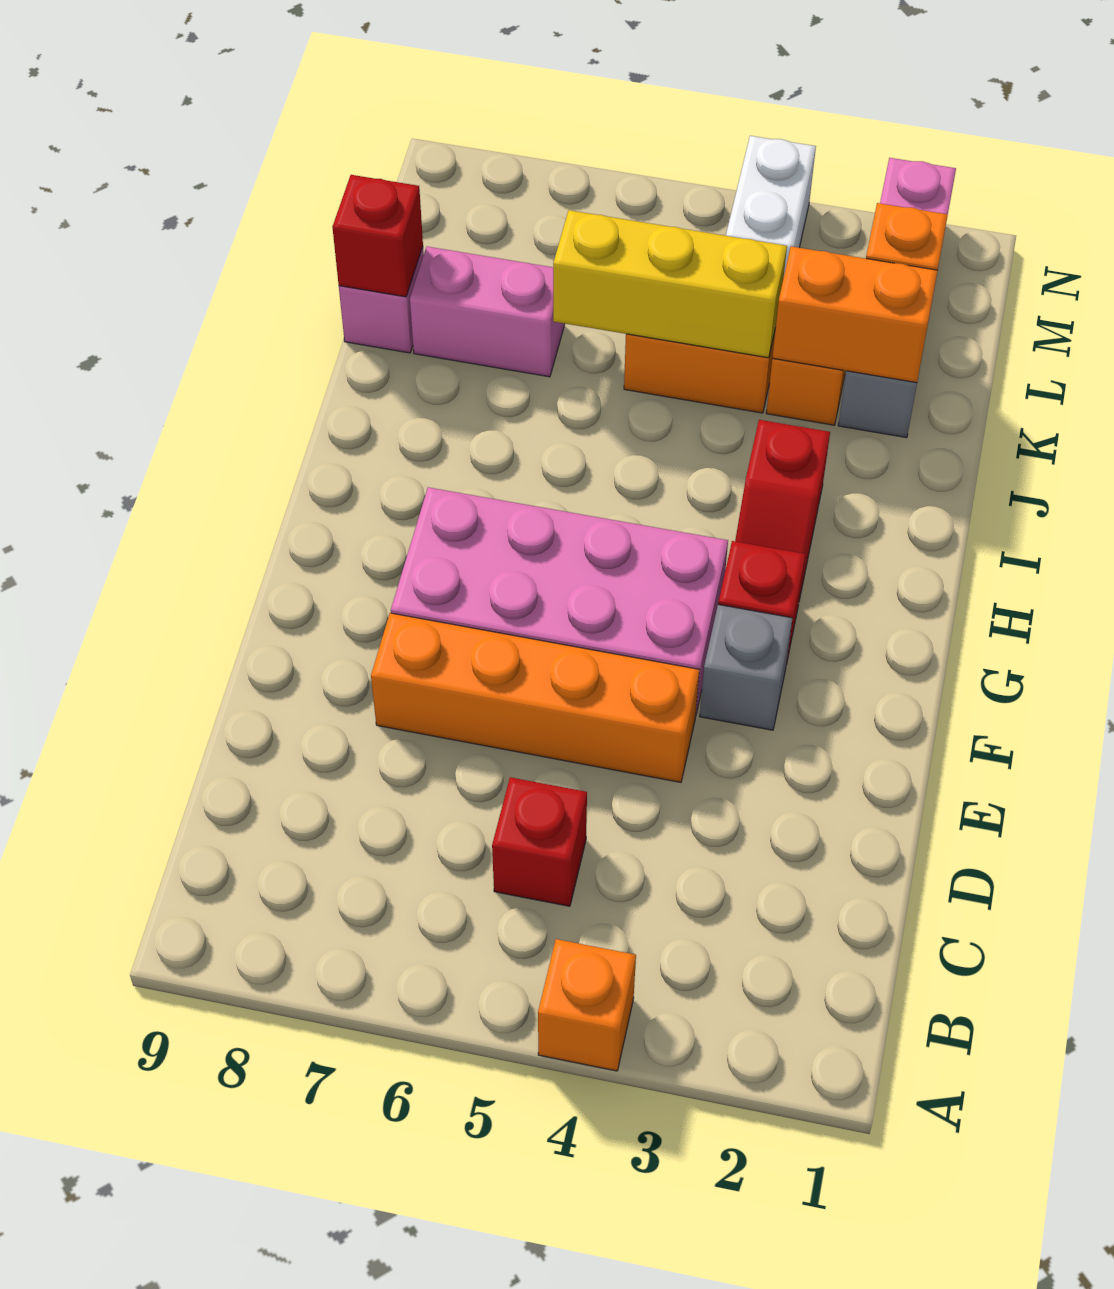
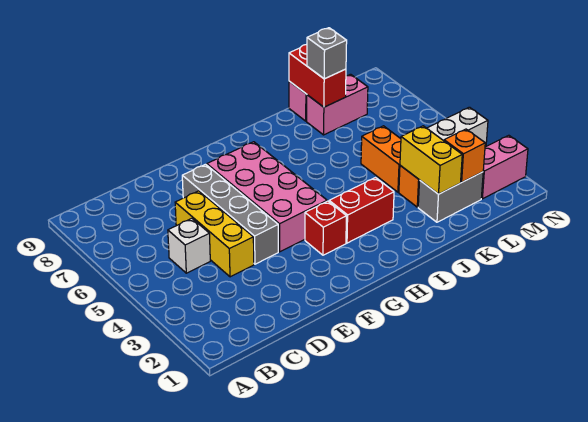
orange brick A4 level 1 -> none
red brick C5 level 1 -> white brick C5 level 1
orange brick E4:E7 level 1 -> grey brick E4:E7 level 1
grey brick F3 level 1 -> grey brick K8 level 3
red slope H3:I3 level 1 top I -> red brick H3:I3 level 1
orange brick K2:K3 level 2 -> yellow brick K2:K3 level 2
yellow brick K4:K6 level 2 -> yellow brick D4:D6 level 1
pink brick K7:K8 level 1 -> pink brick K8:L8 level 1
red brick K9 level 2 -> red brick K8:K9 level 2

